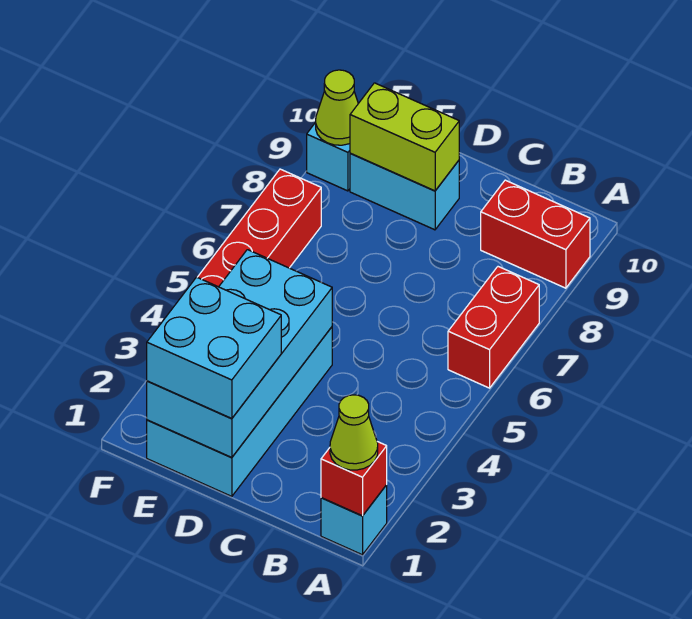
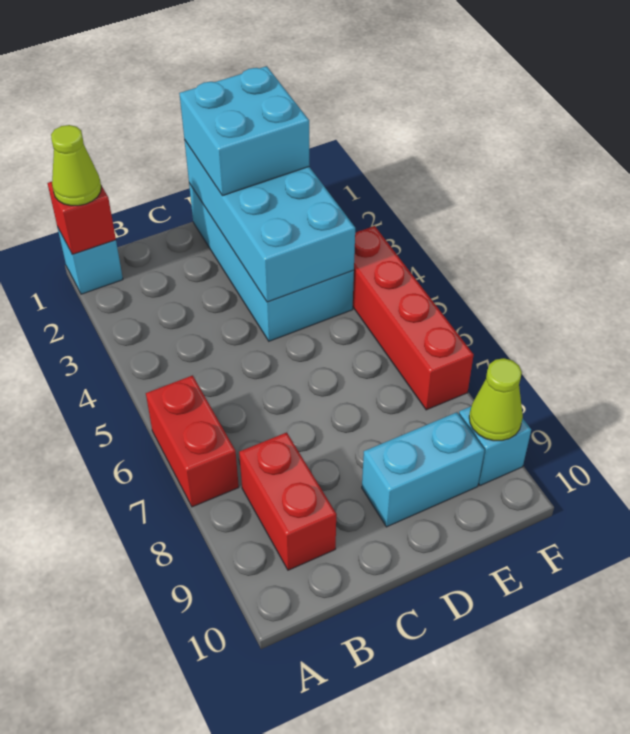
red brick A9:B9 level 1 -> red brick B8:B9 level 1
lime brick D9:E9 level 2 -> none

